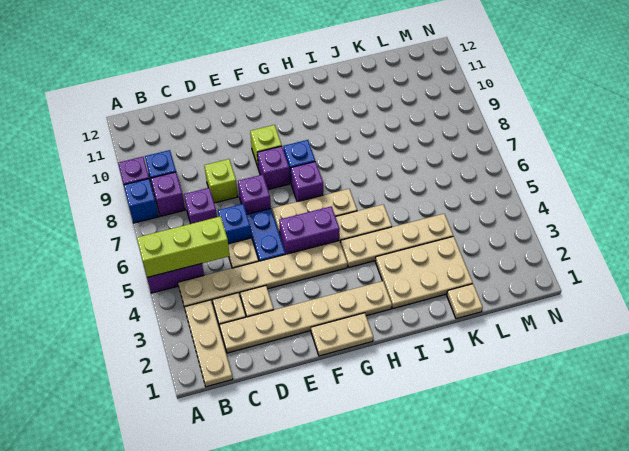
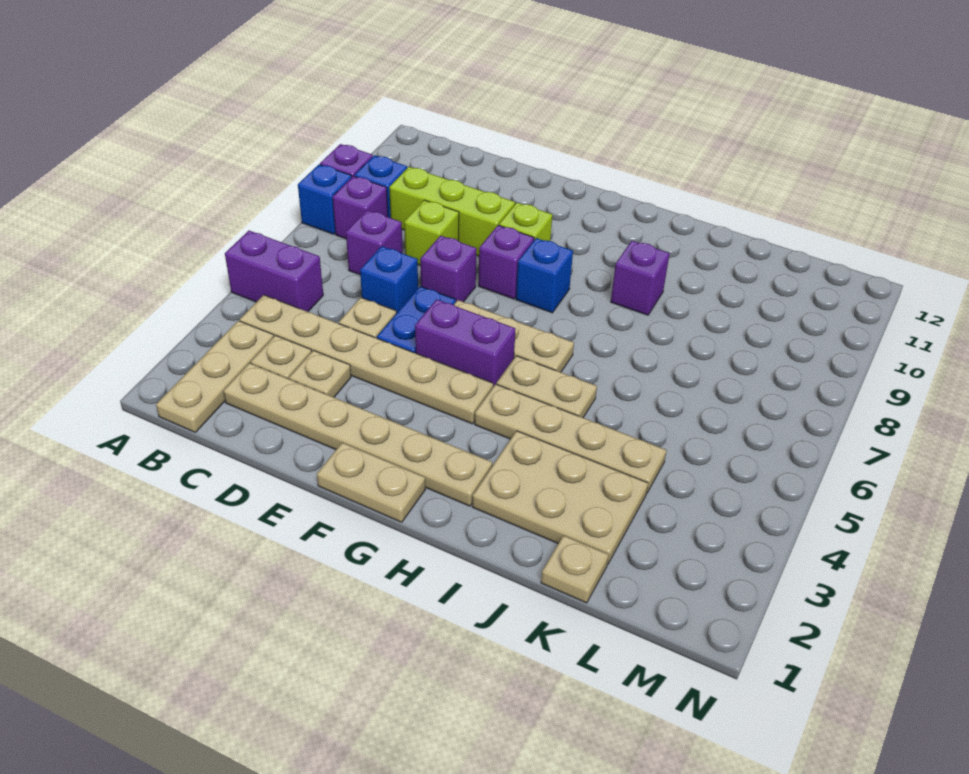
lime brick A5:C5 level 2 -> lime brick C9:E9 level 1
purple brick G7 level 1 -> purple brick I9 level 1

